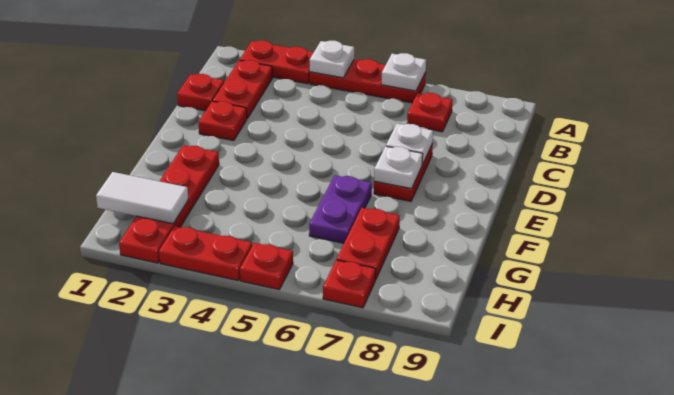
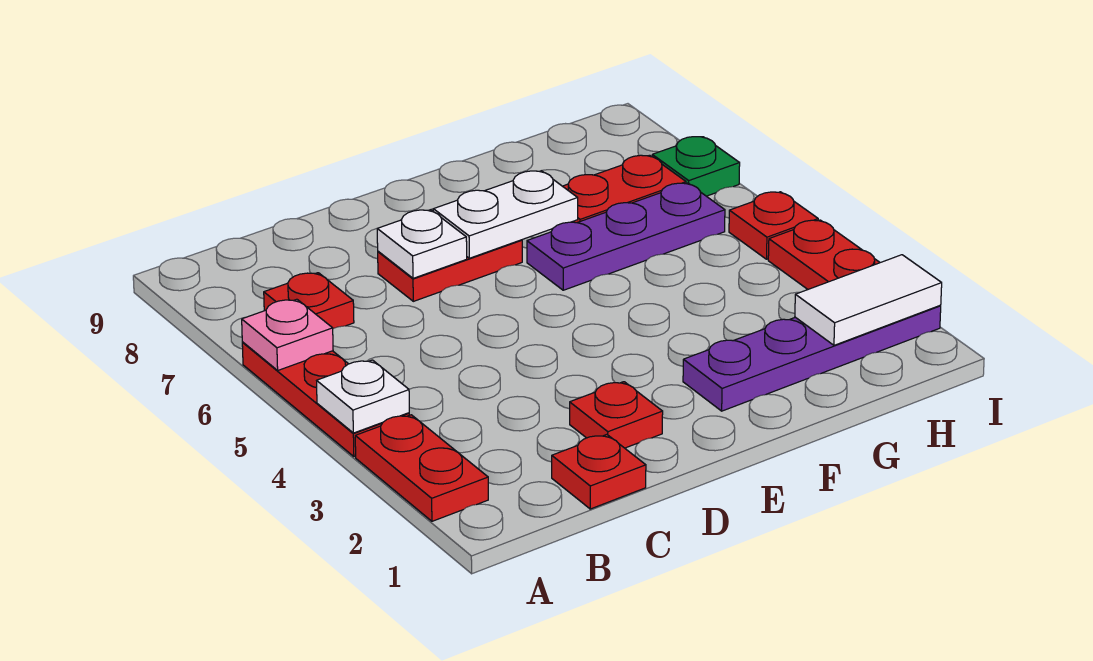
white plate A6 level 2 -> pink plate A6 level 2
red plate B2:C2 level 1 -> none
white plate E7 level 2 -> white plate E7:F7 level 2
red plate F2:I2 level 1 -> purple plate F2:I2 level 1
purple plate F6:G6 level 1 -> purple plate F6:H6 level 1
white tile H1:H2 level 2 -> white tile H2:I2 level 2
red plate I7 level 1 -> green plate I7 level 1

